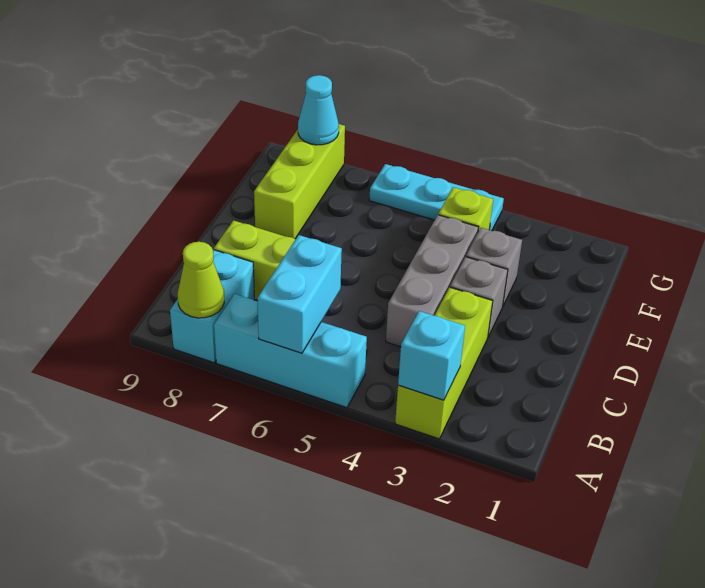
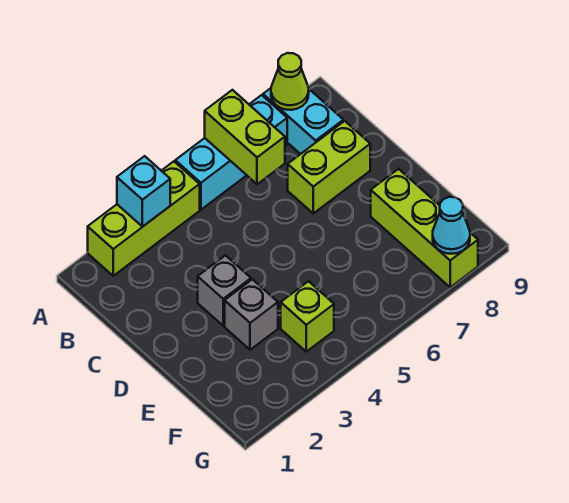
lime brick A3:C3 level 1 -> lime brick A2:A4 level 1
cyan brick A6:B6 level 2 -> lime brick A6:B6 level 2
grey brick C4:E4 level 1 -> none
cyan plate G4:G6 level 1 -> none

